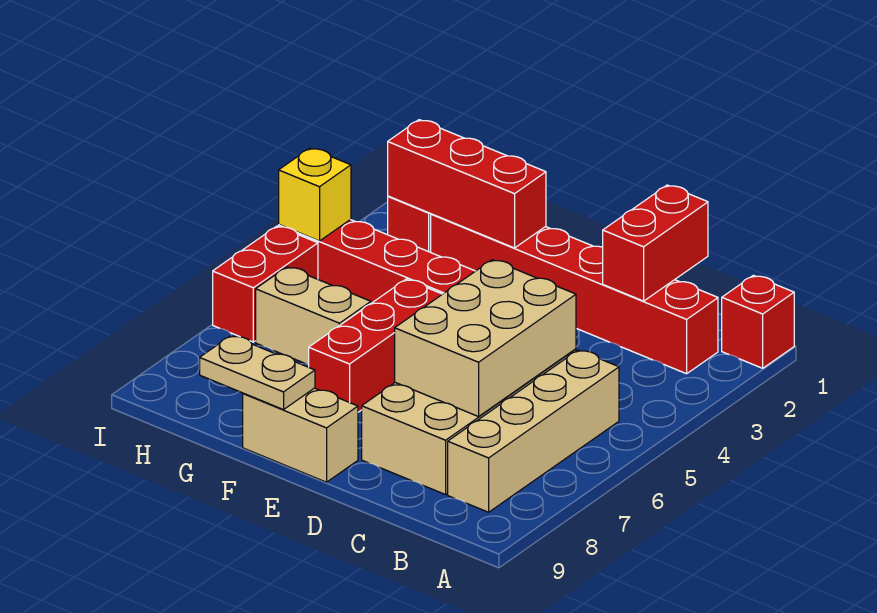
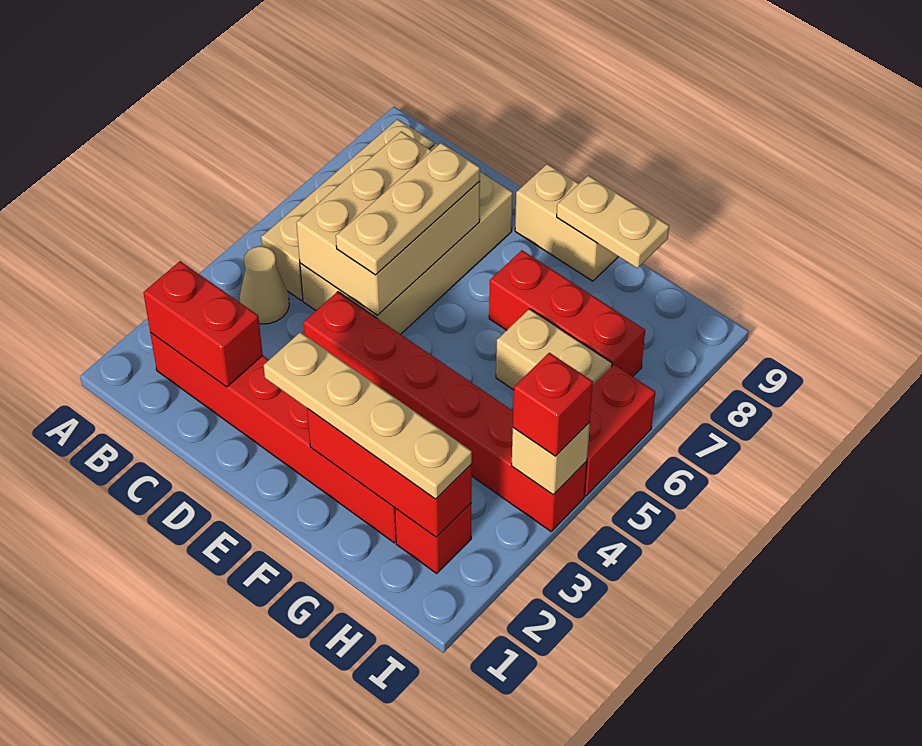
red brick A1 level 1 -> red brick I4 level 3
none -> tan cone B4 level 1
red brick C1:C2 level 2 -> red brick B2:C2 level 2
none -> tan plate D5:D7 level 3
none -> tan plate E2:H2 level 3
red brick F5:F7 level 1 -> red brick F7:H7 level 1
yellow brick I4 level 2 -> tan brick I4 level 2

